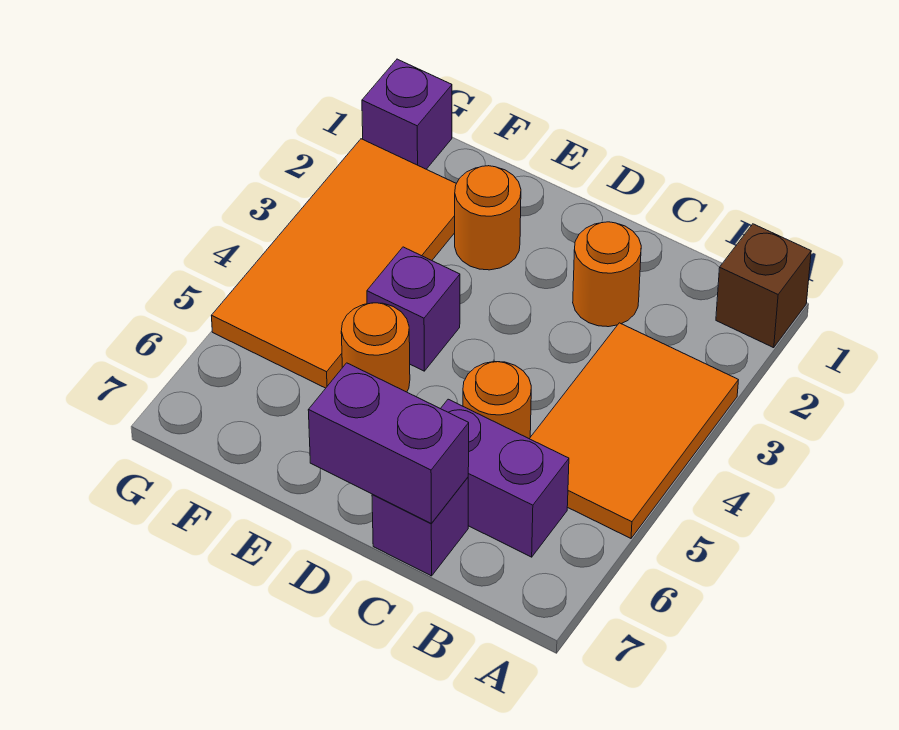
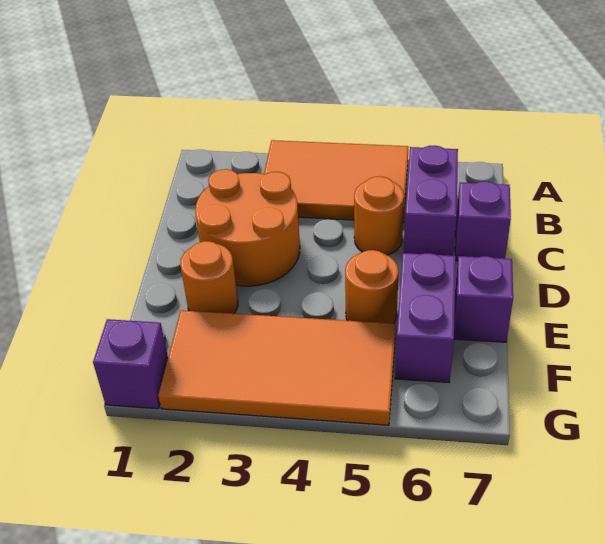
brown brick A1 level 1 -> none
orange round brick C2 level 1 -> orange round brick C2:D3 level 1
purple brick C7:D7 level 2 -> purple brick E6:F6 level 1
purple brick E4 level 1 -> purple brick E7 level 1

